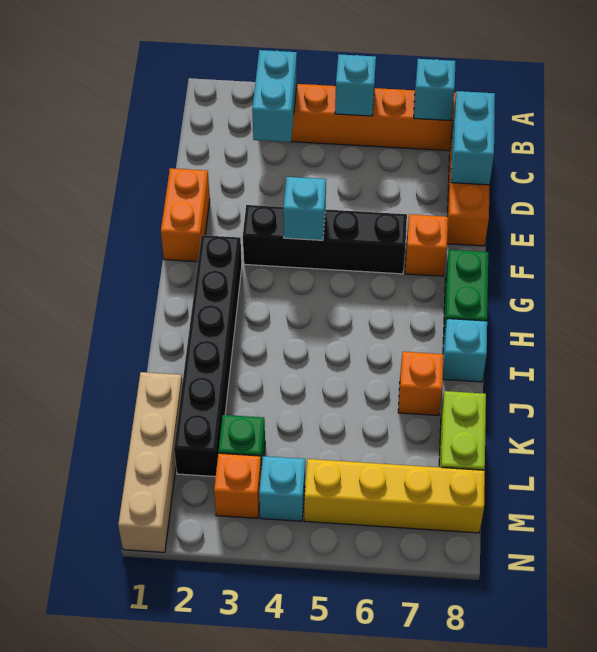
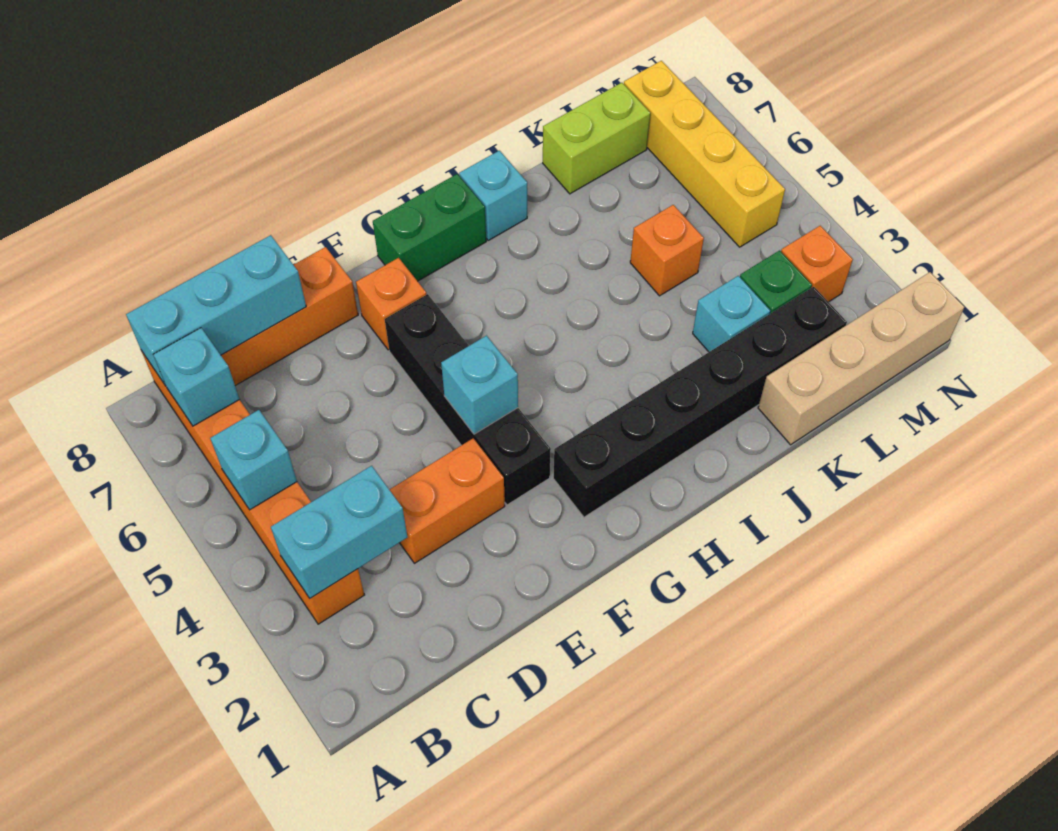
cyan brick C8:D8 level 2 -> cyan brick B8:D8 level 2
orange brick E1:F1 level 1 -> orange brick D3:E3 level 1
orange brick J7 level 1 -> orange brick K5 level 1
cyan brick M4 level 1 -> cyan brick K3 level 1

